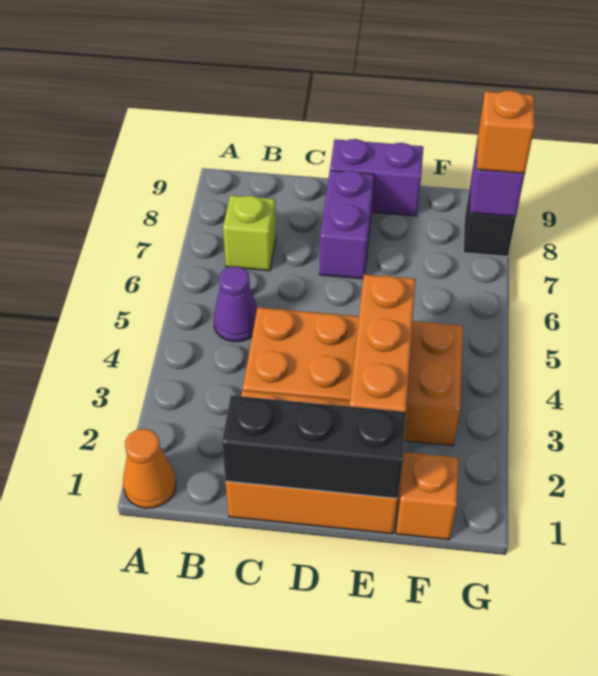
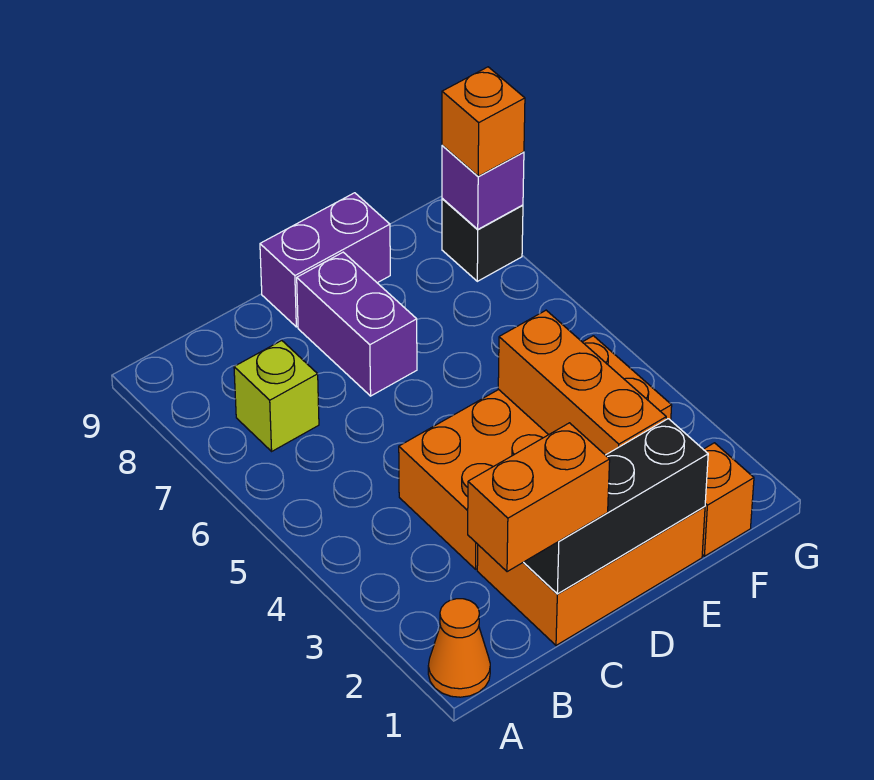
none -> orange brick B1:C1 level 3
purple cone B5 level 1 -> none

